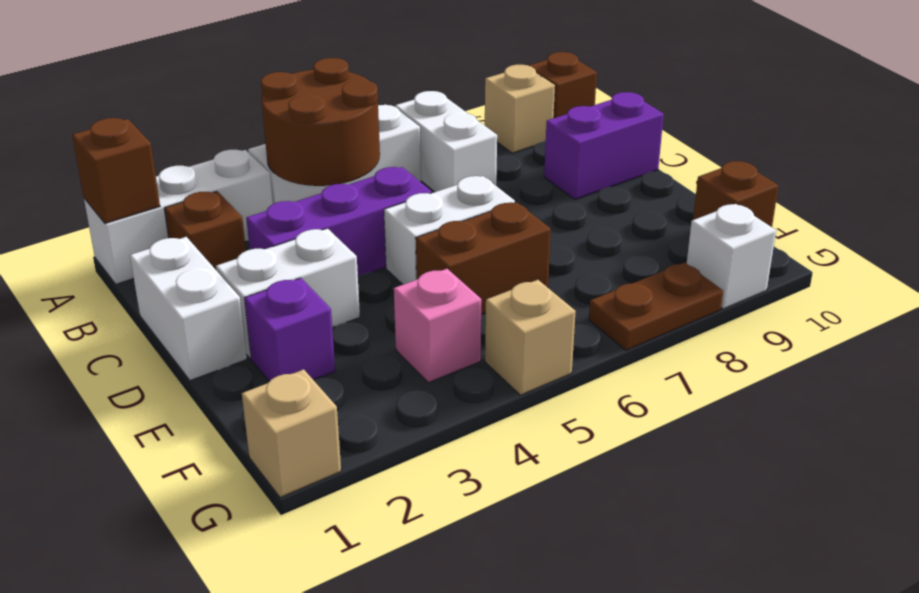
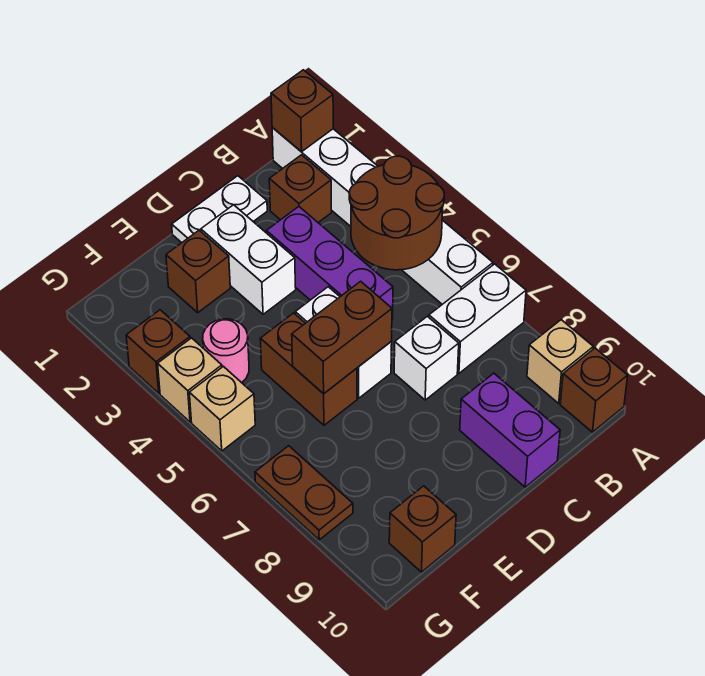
white brick C1:D1 level 1 -> white plate C1:D1 level 1
none -> brown brick D6:E6 level 2
purple brick E2 level 1 -> brown brick E2 level 1
pink brick F4 level 1 -> pink round brick F4 level 1
tan brick G1 level 1 -> tan brick G4 level 1
none -> brown brick G3 level 1
white brick G9 level 1 -> white brick C7 level 1

